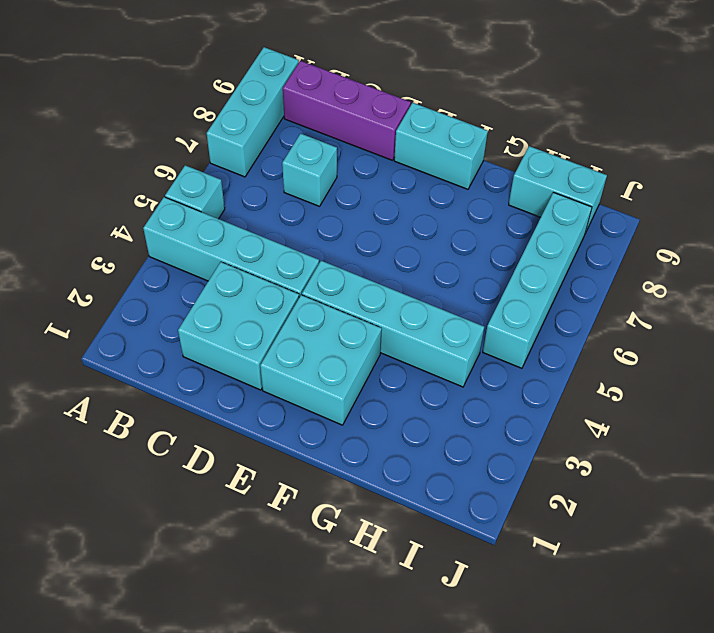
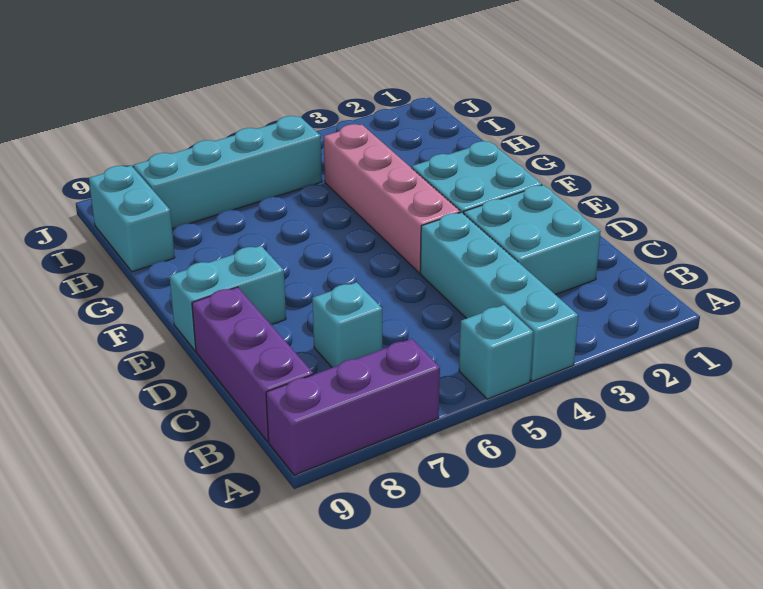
cyan brick A7:A9 level 1 -> purple brick A7:A9 level 1
cyan brick E4:H4 level 1 -> pink brick E4:H4 level 1
cyan brick E9:F9 level 1 -> cyan brick E8:E9 level 1

